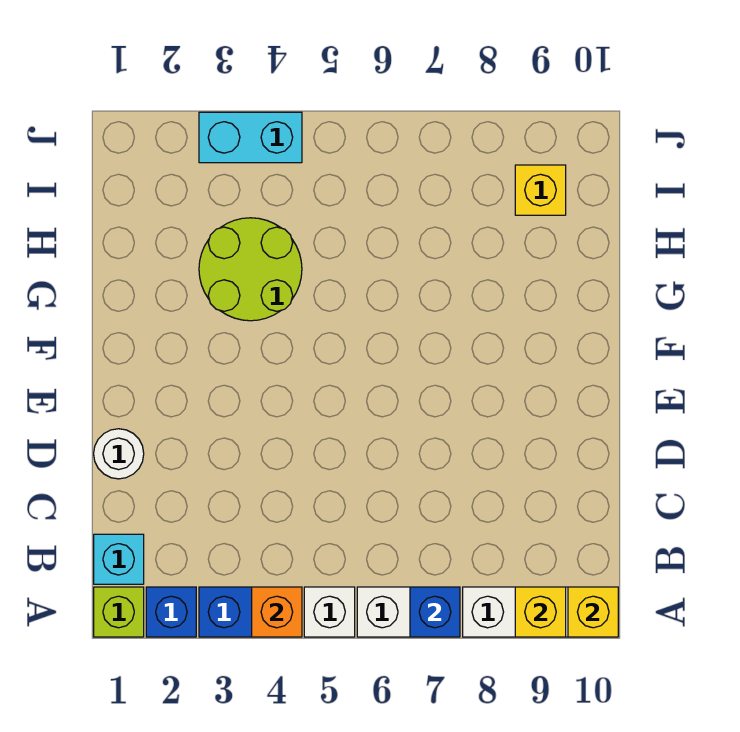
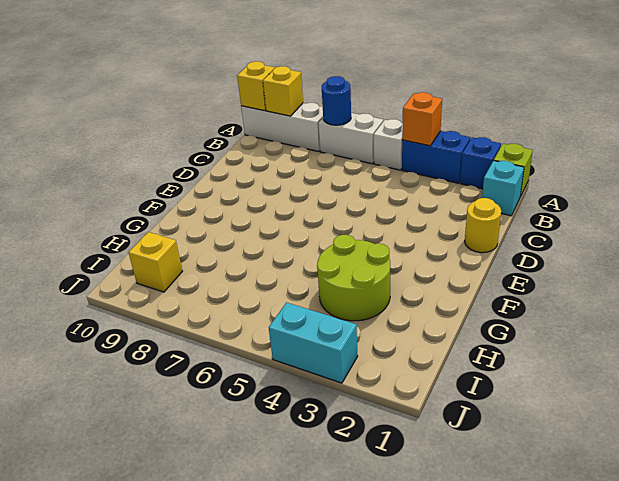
blue brick A7 level 2 -> blue round brick A7 level 2
white round brick D1 level 1 -> yellow round brick D1 level 1

